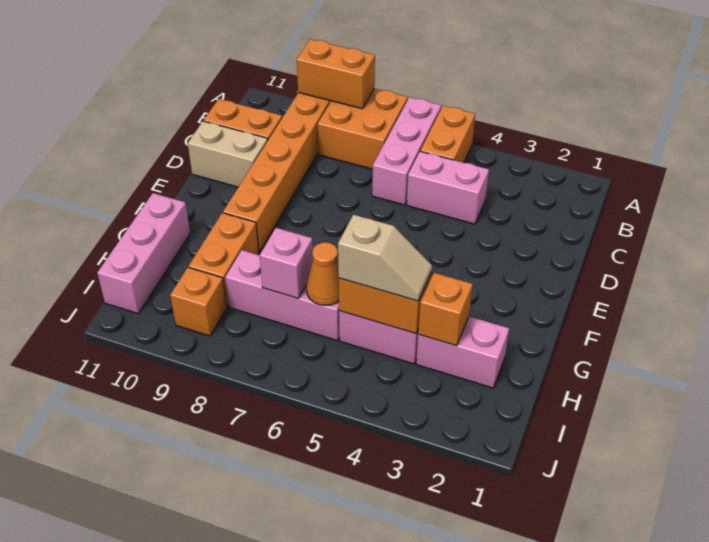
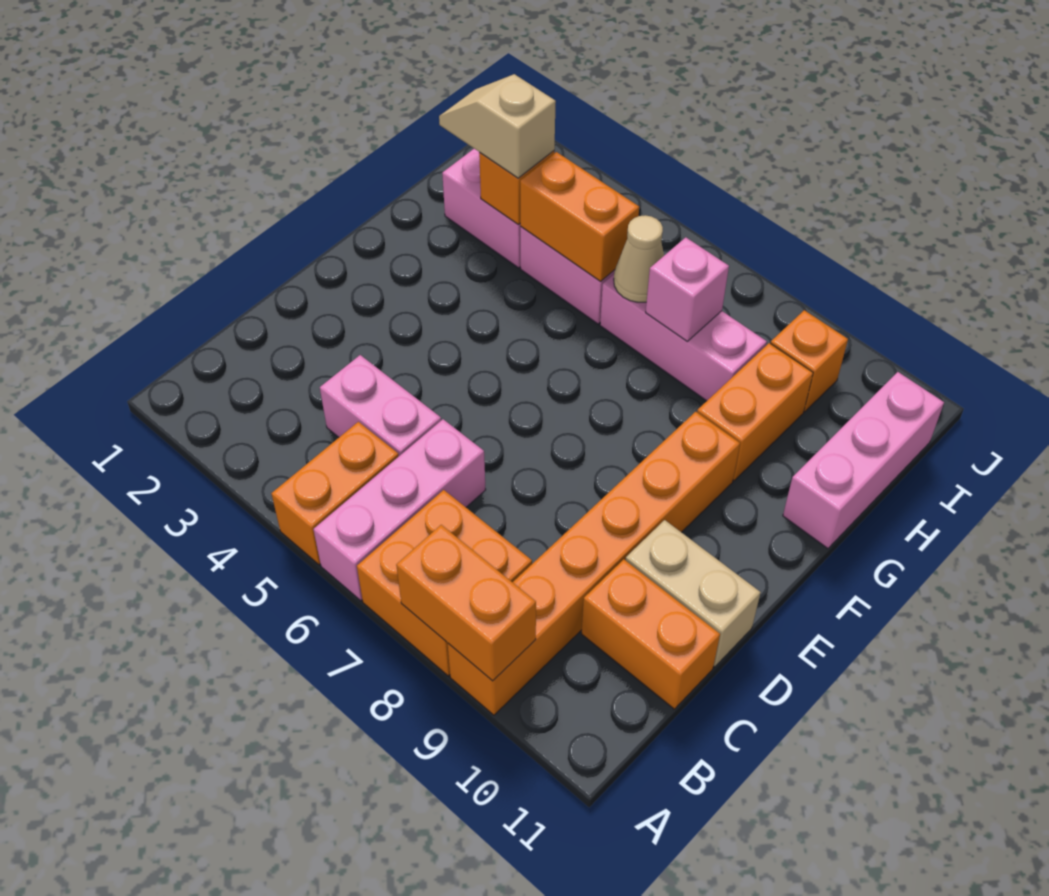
tan slope H4:H5 level 3 top 5 -> tan slope H2:H3 level 3 top 3
orange cone H6 level 2 -> tan cone H6 level 2

